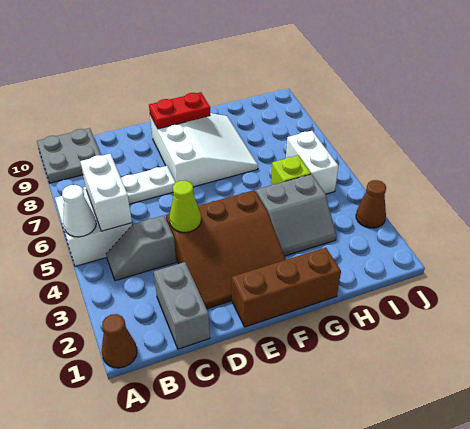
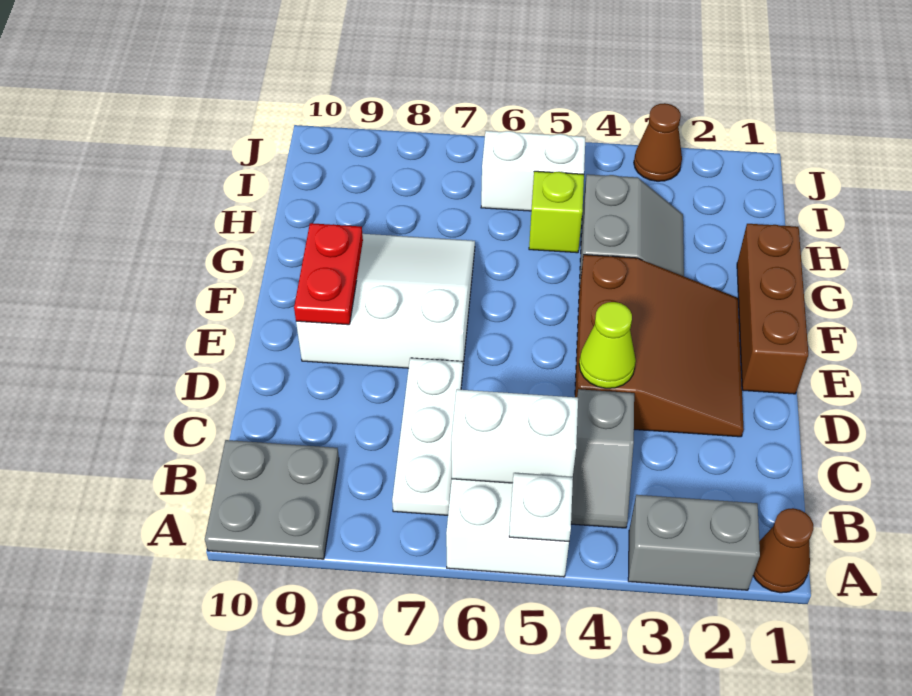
white cone A5 level 2 -> white plate A5 level 2
grey brick C1:C2 level 1 -> grey brick A2:A3 level 1

